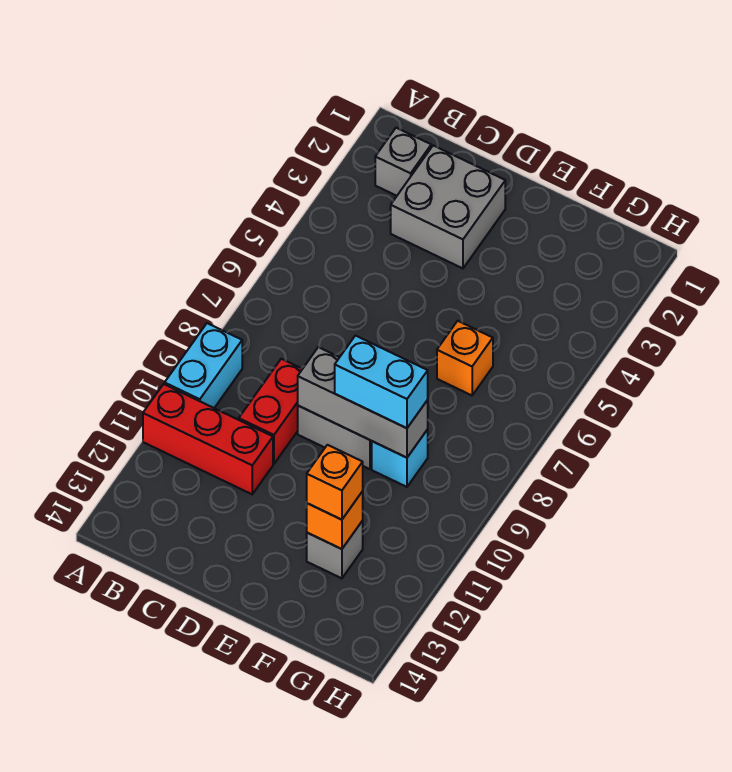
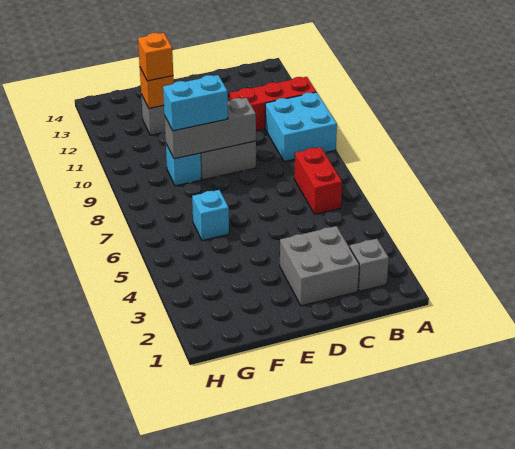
cyan brick A9:A10 level 1 -> cyan brick A9:B10 level 1
red brick C9:C10 level 1 -> red brick B6:B7 level 1
orange brick F6 level 1 -> cyan brick F6 level 1

